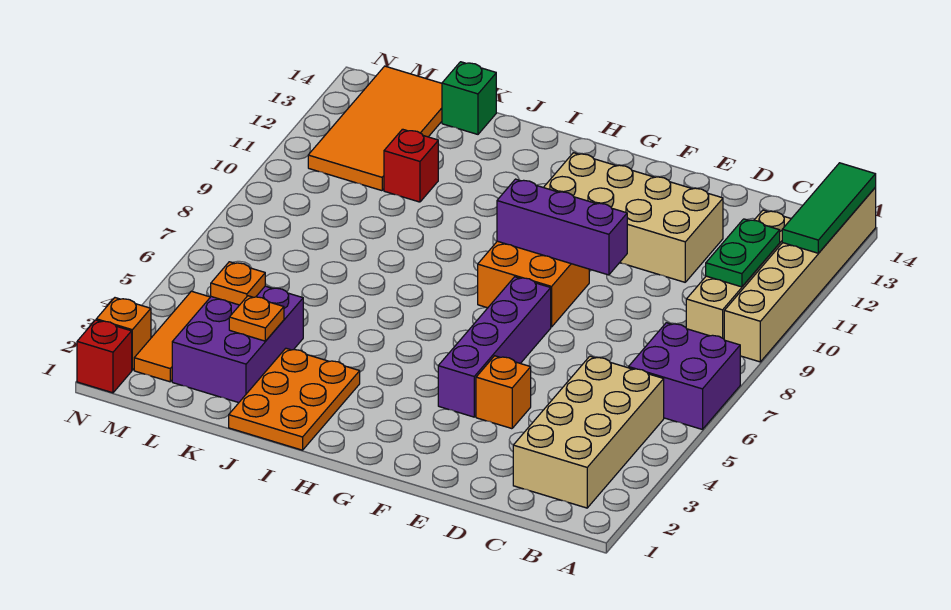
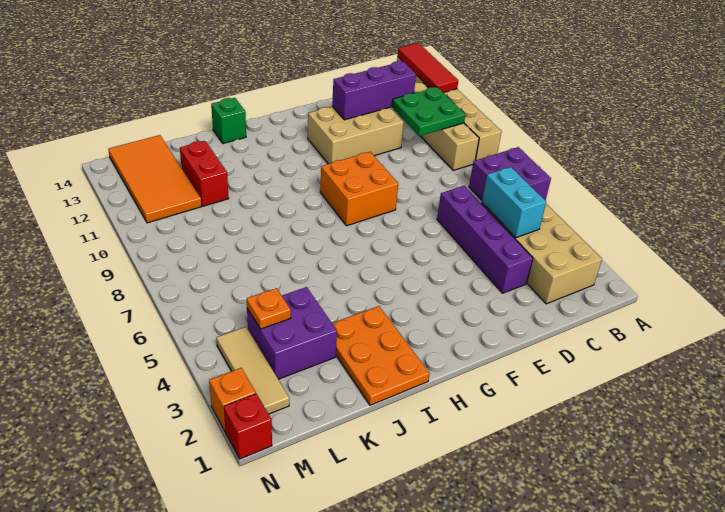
green tile A12:A14 level 2 -> red tile A12:A14 level 2
green plate B10:B11 level 2 -> green plate B10:C11 level 2
none -> cyan brick C4:C5 level 2
tan brick D11:G12 level 1 -> tan brick D11:F12 level 1
orange brick E4 level 1 -> none
purple brick E9:G9 level 2 -> purple brick C12:E12 level 2
purple brick F4:F7 level 1 -> purple brick D3:D6 level 1
purple brick K2:L4 level 1 -> purple brick K3:L4 level 1
orange plate K3 level 2 -> none
red brick K11 level 1 -> red brick K11:K12 level 1
green brick K14 level 1 -> green brick I14 level 1
orange tile M2:M4 level 1 -> tan tile M2:M4 level 1

